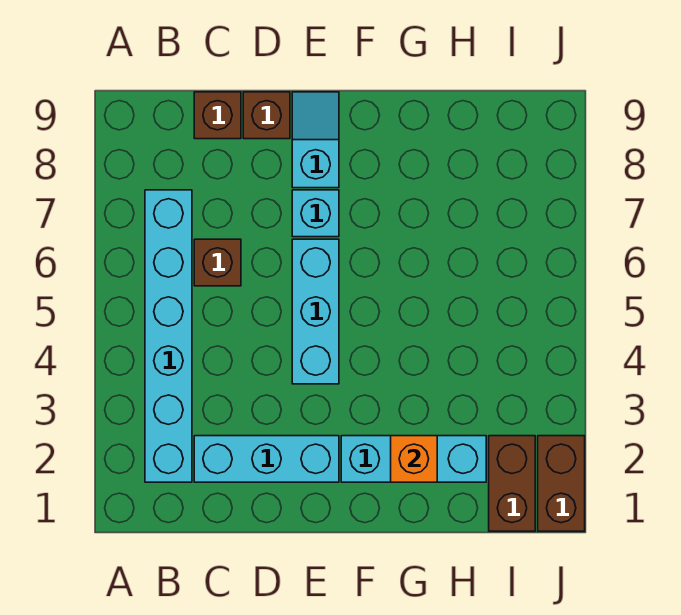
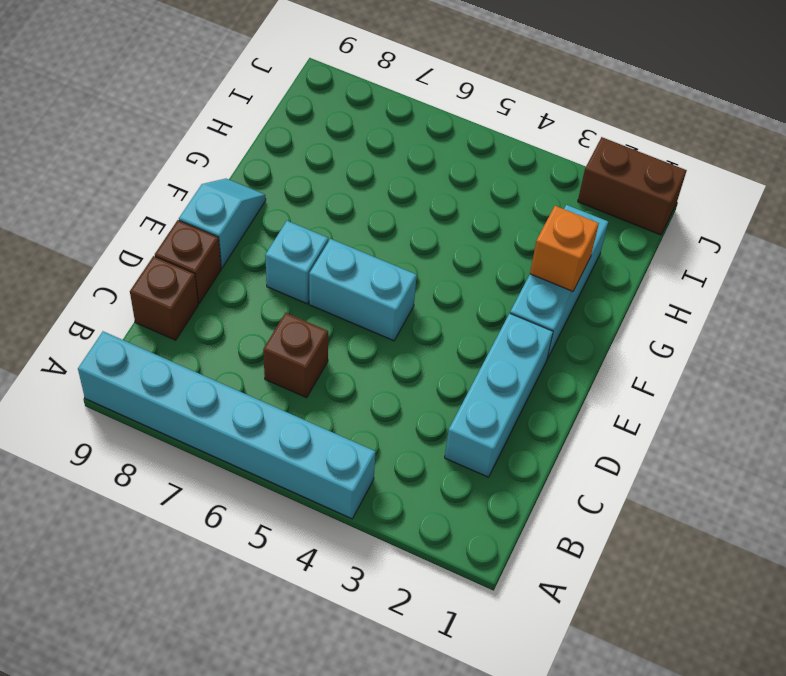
cyan brick B2:B7 level 1 -> cyan brick A4:A9 level 1
cyan brick E4:E6 level 1 -> cyan brick E5:E6 level 1
cyan slope E8:E9 level 1 top 8 -> cyan slope E9:F9 level 1 top E
brown brick I1:I2 level 1 -> none

